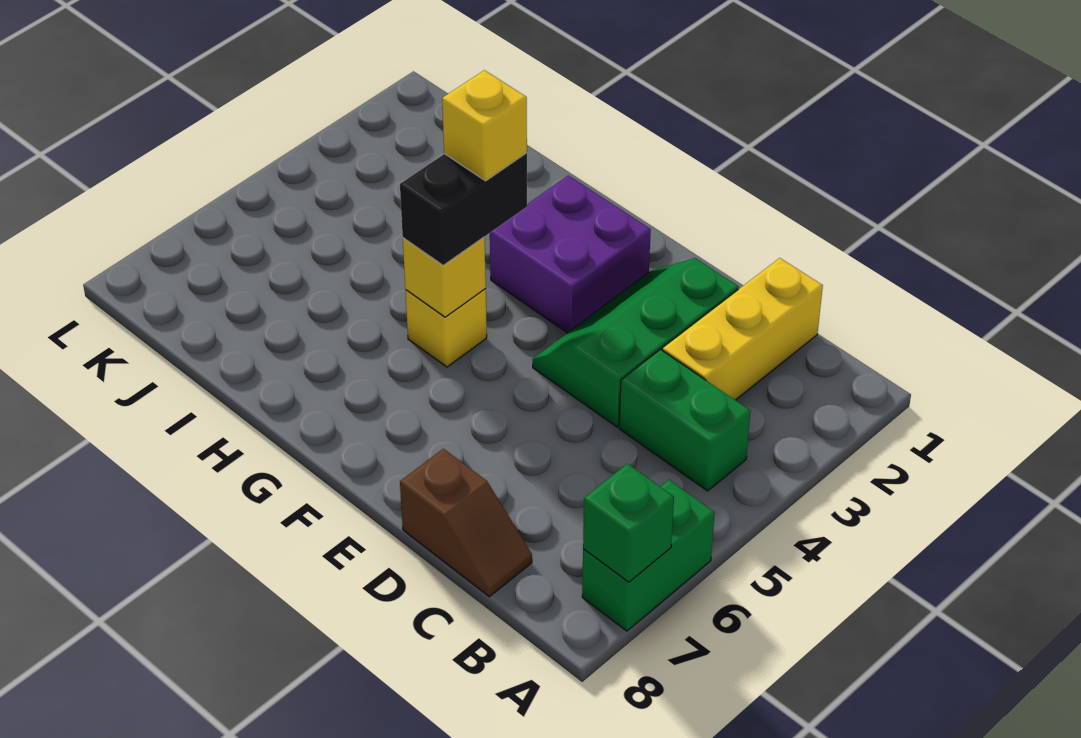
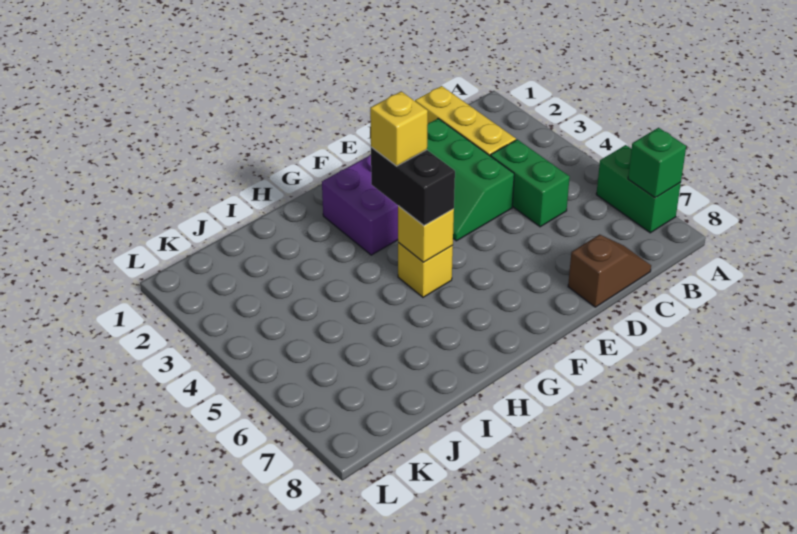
green brick B4:C4 level 1 -> green brick C4:C5 level 1

